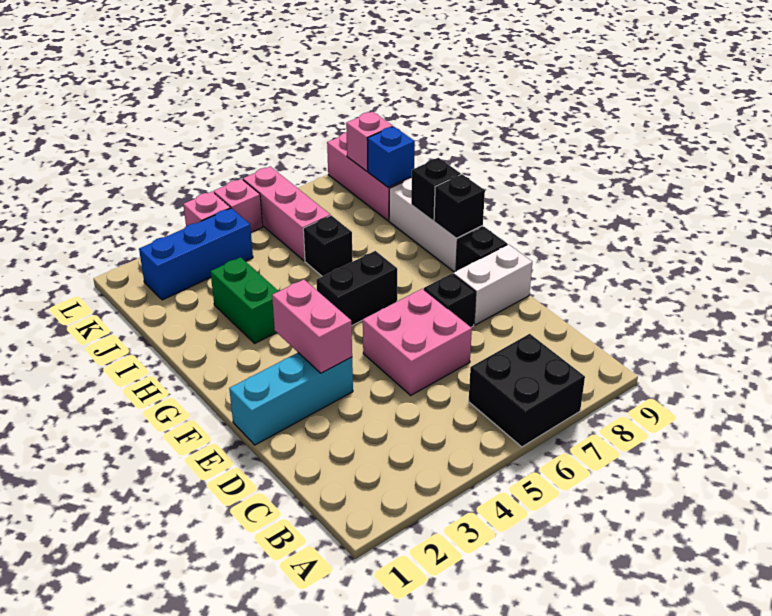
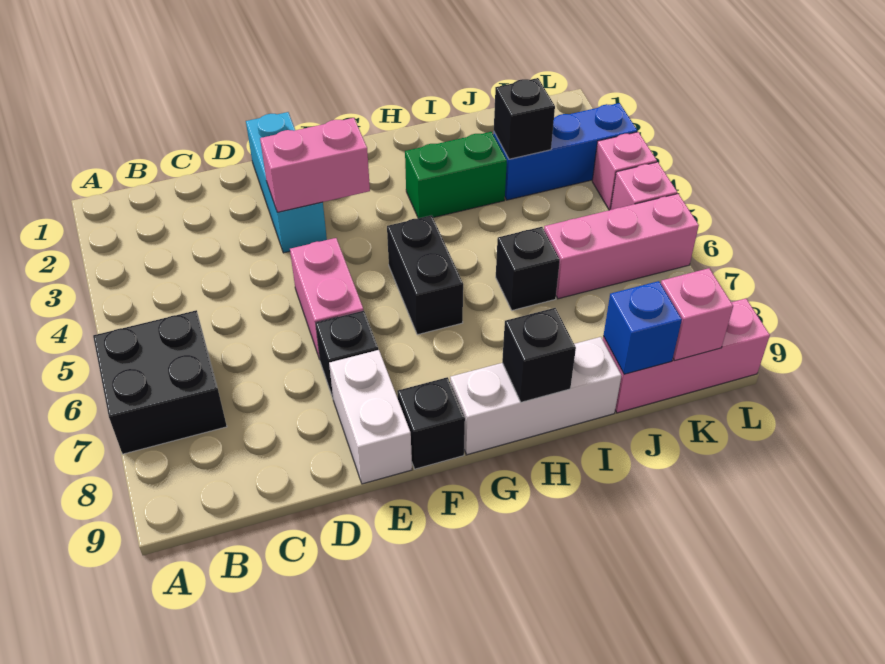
pink brick D5:E6 level 1 -> pink brick E5:E6 level 1
black brick G9 level 2 -> black brick J3 level 2
blue brick K2:K4 level 1 -> blue brick J3:L3 level 1

